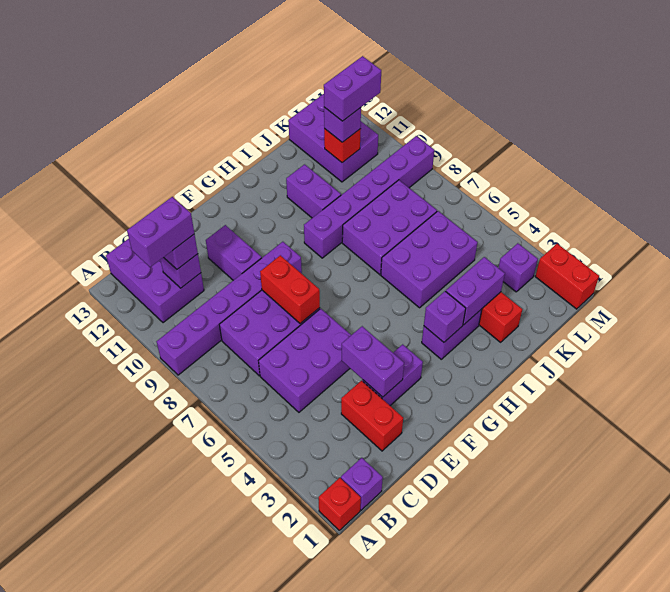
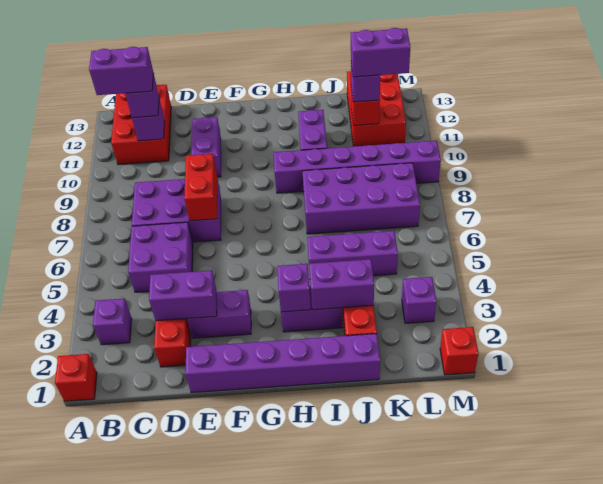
purple brick A9:F9 level 1 -> purple brick E1:J1 level 1
purple brick B1 level 1 -> purple brick B3 level 1
purple brick B11:C13 level 1 -> red brick B11:C13 level 1
purple brick C5:E6 level 1 -> purple brick C5:D6 level 1
purple brick E3:E4 level 2 -> purple brick D3:E3 level 2
purple brick I5:K6 level 1 -> purple brick I5:K5 level 1
purple brick I7:K8 level 1 -> purple brick I7:L8 level 1
purple brick K11:L13 level 1 -> red brick K11:L13 level 1
red brick M1:M2 level 1 -> red brick M1 level 1

